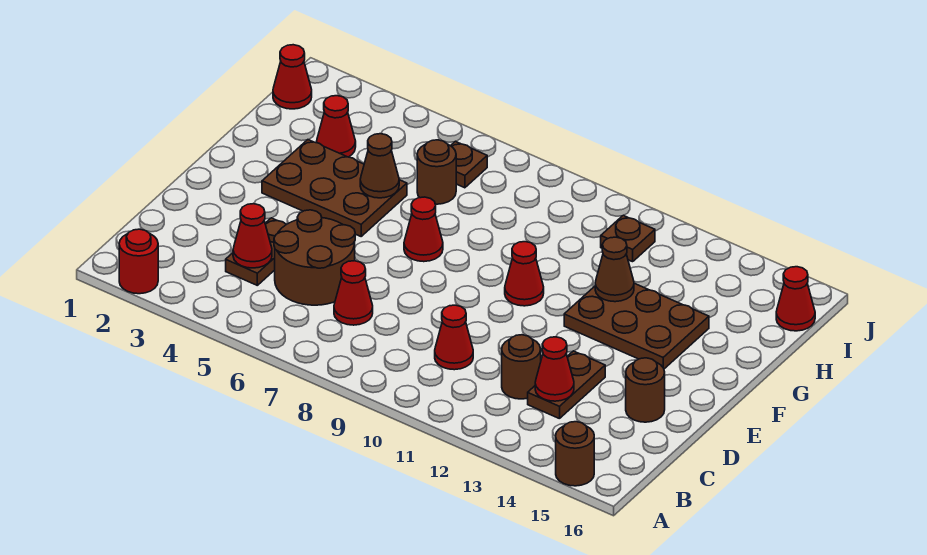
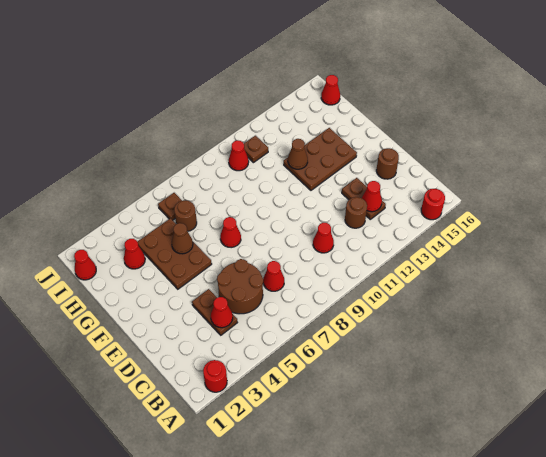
brown round brick A15 level 1 -> red round brick A15 level 1
brown plate F3:G5 level 1 -> brown plate F4:H5 level 1
red cone F10 level 1 -> red cone I10 level 1

